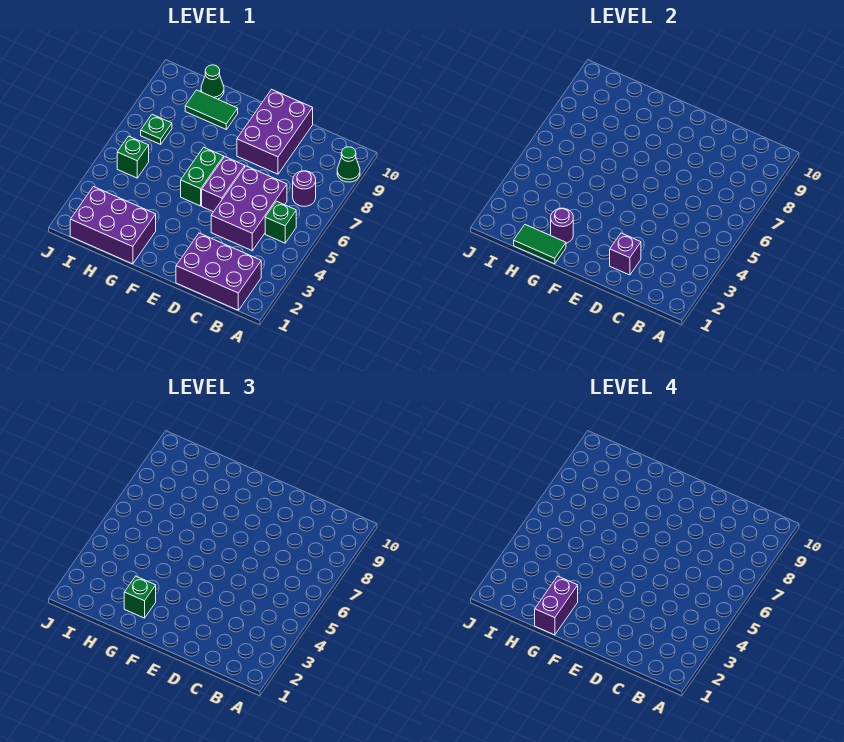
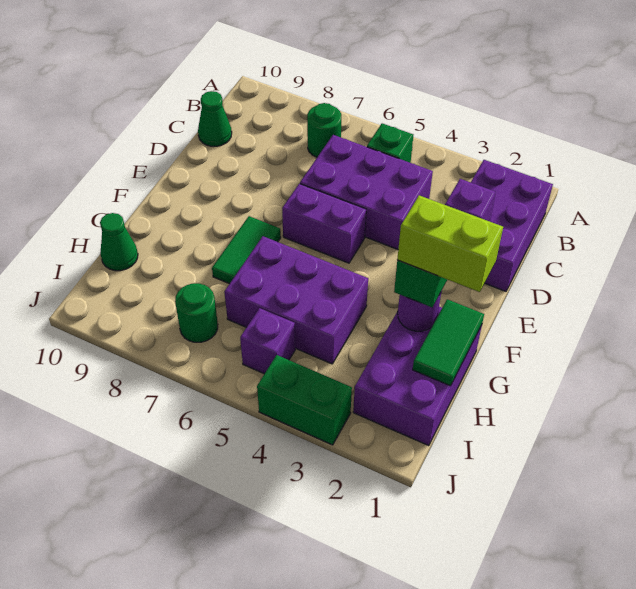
green cone A9 level 1 -> green cone C10 level 1
purple round brick B7 level 1 -> green round brick B7 level 1
purple brick D8:E10 level 1 -> purple brick G4:H6 level 1
green brick F5:F6 level 1 -> green brick J3:J4 level 1
purple brick G1:G2 level 4 -> lime brick G1:G2 level 4
green tile G9:H9 level 1 -> green tile F7:G7 level 1
green brick I5 level 1 -> purple brick I5 level 1
green plate I7 level 1 -> green round brick I7 level 1

